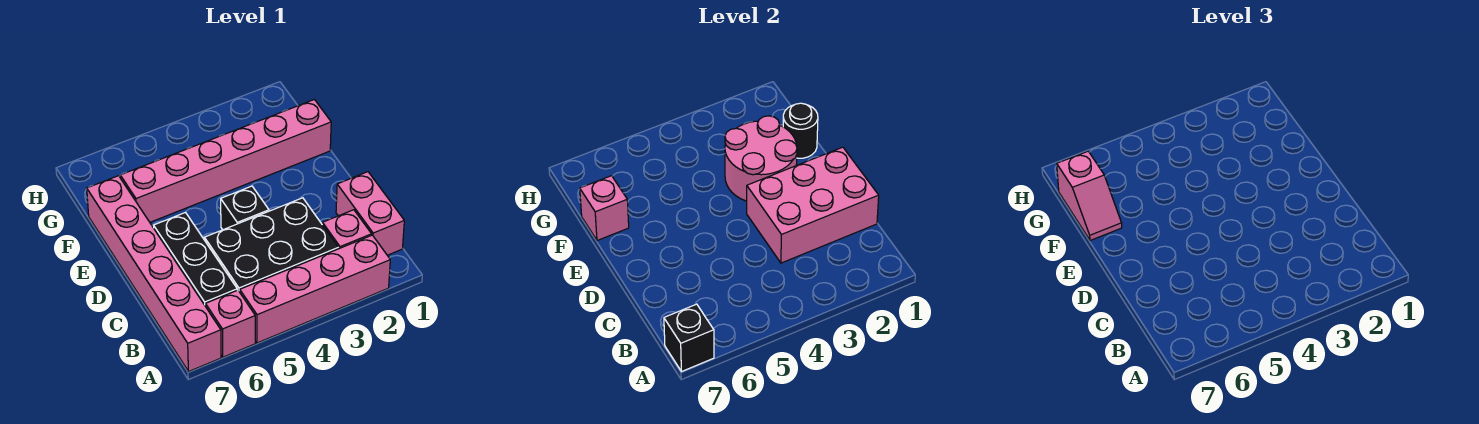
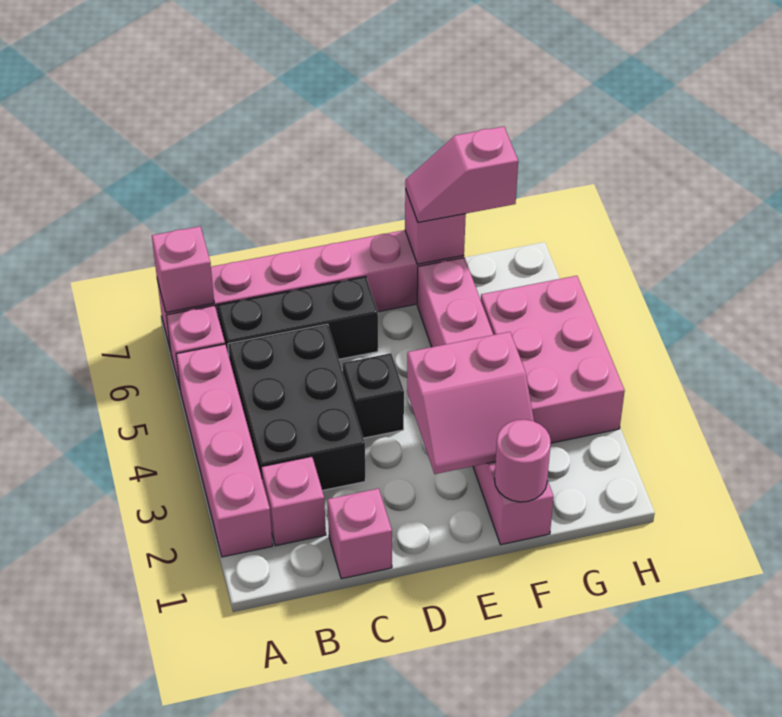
black brick A7 level 2 -> pink brick A7 level 2
pink brick B1:C1 level 1 -> pink brick C1 level 1
pink brick C1:D3 level 2 -> pink brick G3:H5 level 1
pink round brick E2:F3 level 2 -> pink slope E2:F3 level 2 top 3
black round brick F1 level 2 -> pink round brick F1 level 2

